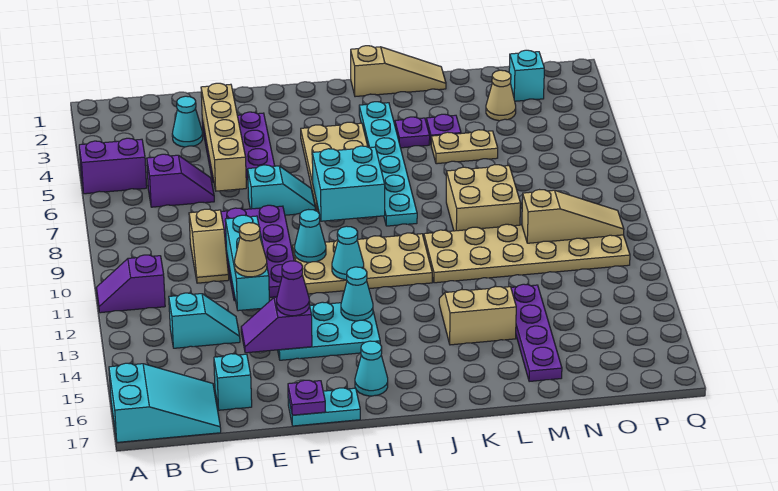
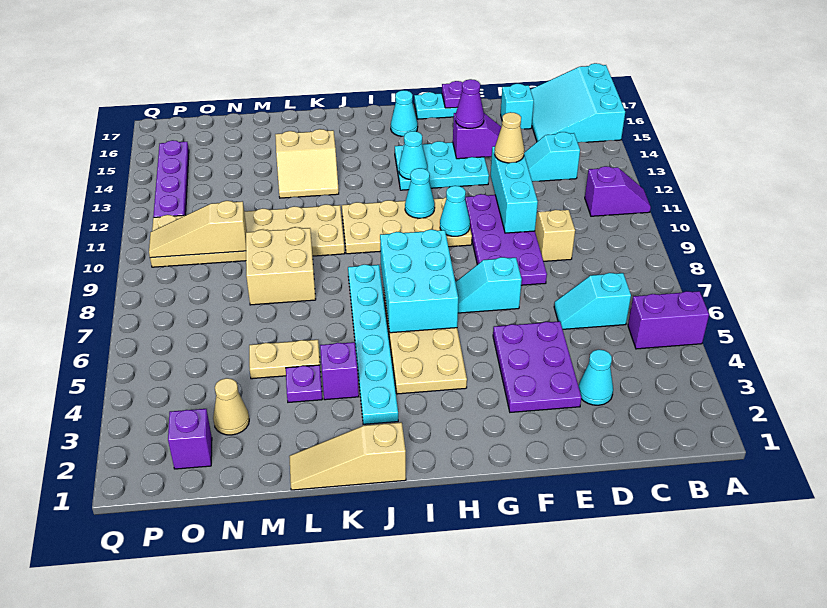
cyan slope A16:C17 level 1 top A -> cyan slope A15:C17 level 1 top A
purple slope C6:D6 level 1 top C -> cyan slope C6:D6 level 1 top C
tan brick E3:E6 level 2 -> none
cyan brick H7:I8 level 2 -> cyan brick H6:I8 level 2
purple plate K4 level 1 -> purple brick K4 level 1
purple plate M13:M16 level 1 -> purple plate P12:P15 level 1
cyan brick O2 level 1 -> purple brick O2 level 1

